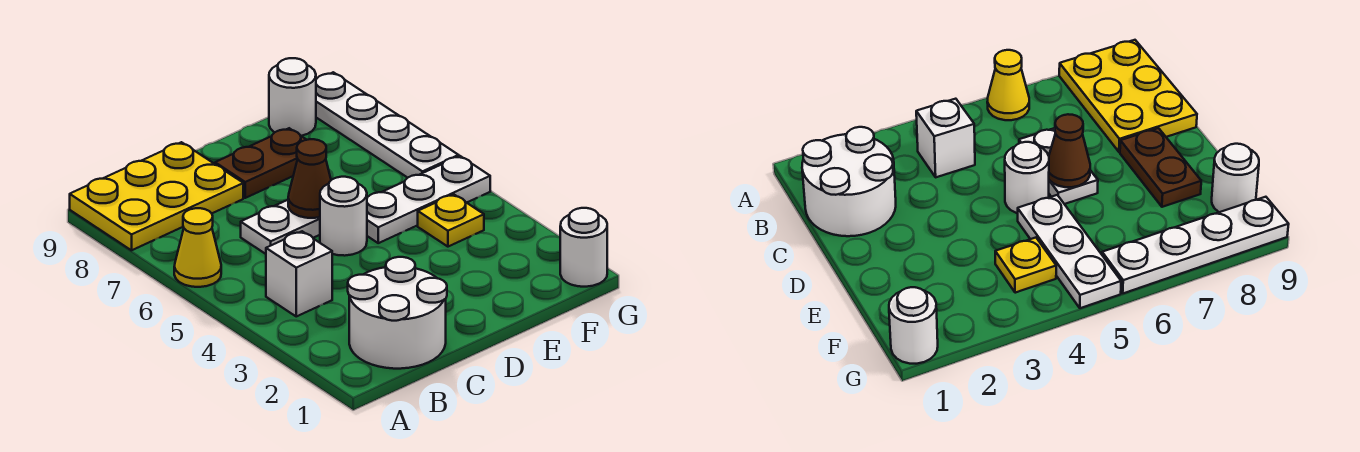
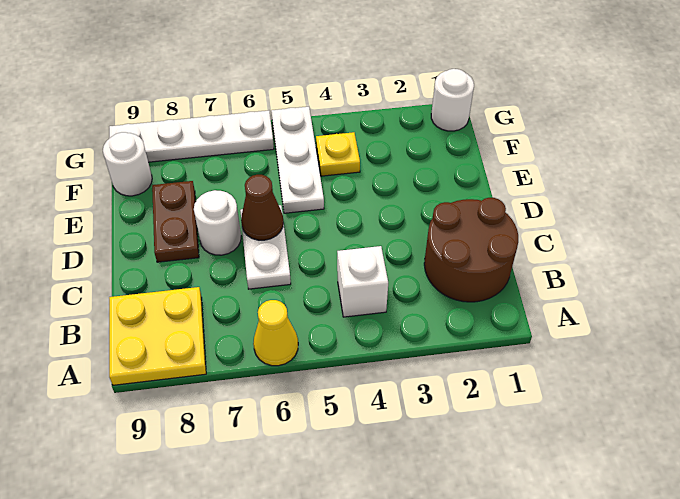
yellow plate A8:C9 level 1 -> yellow plate A8:B9 level 1
white round brick B1:C2 level 1 -> brown round brick B1:C2 level 1
white round brick D5 level 1 -> white round brick D7 level 1

